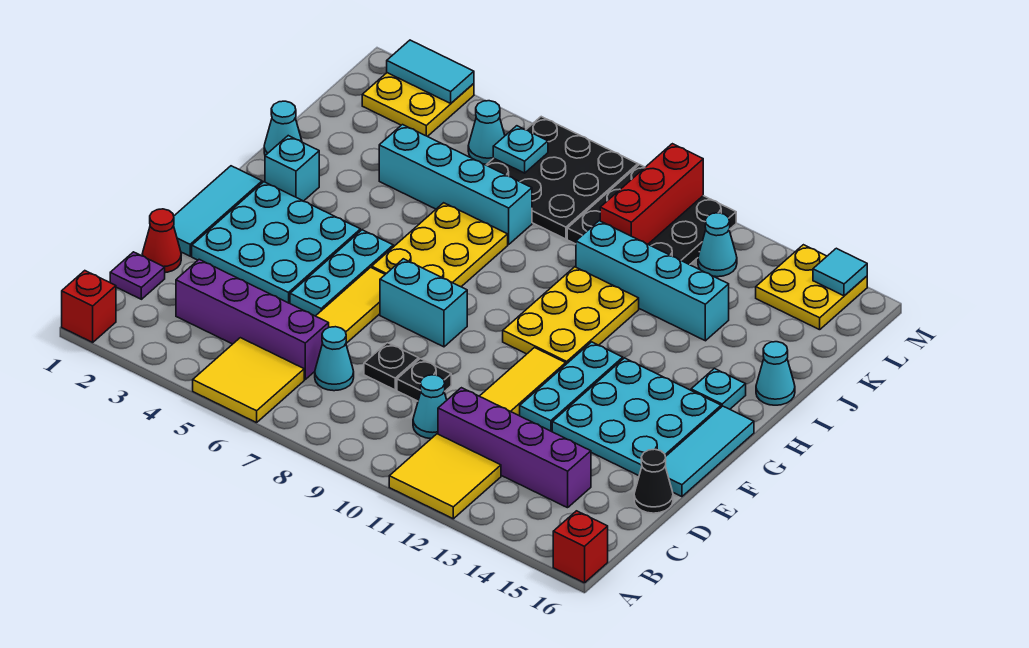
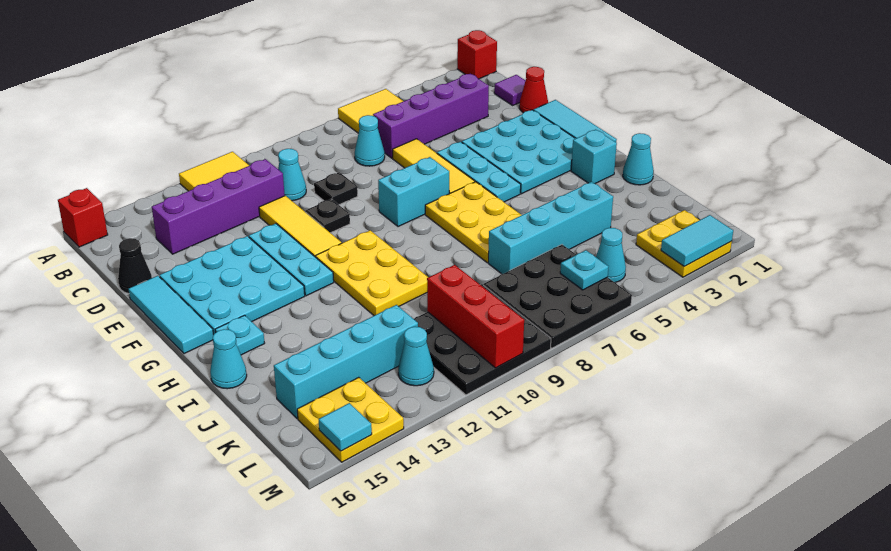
purple plate C1 level 1 -> purple tile C1 level 1
black plate D8 level 1 -> black plate E10 level 1
cyan brick J10:J13 level 1 -> cyan brick K12:K15 level 1

